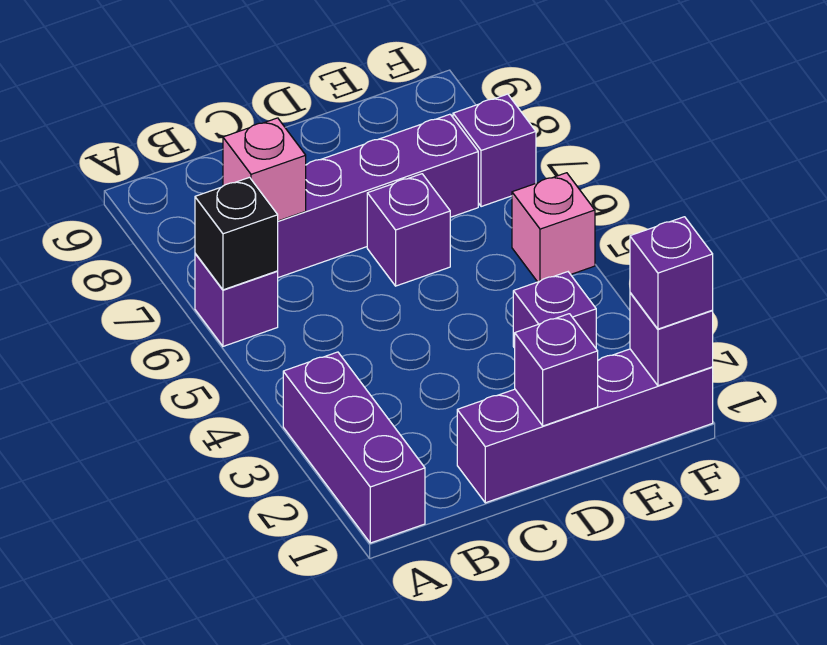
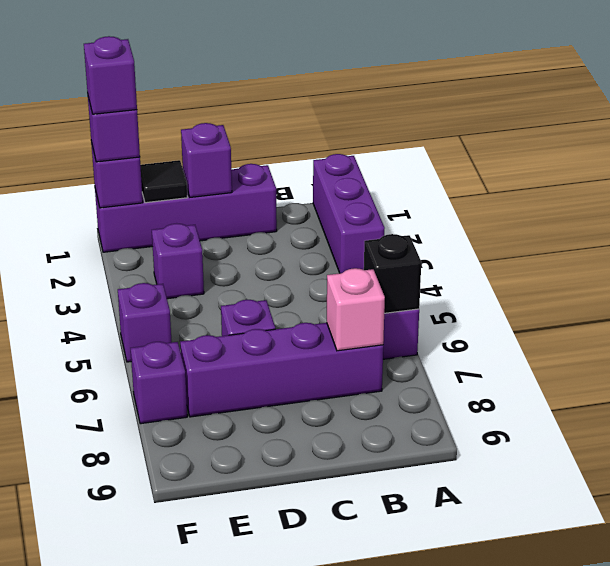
none -> black tile E1 level 2
none -> purple brick F1 level 4
pink brick F5 level 1 -> purple brick F5 level 1

